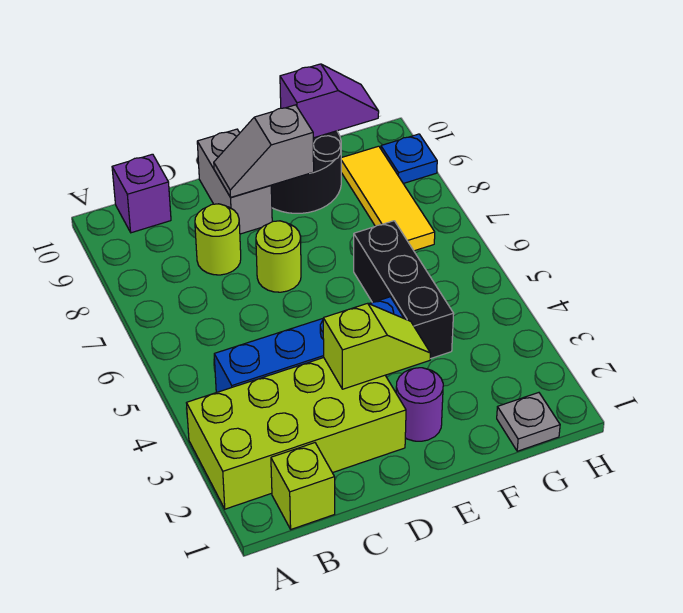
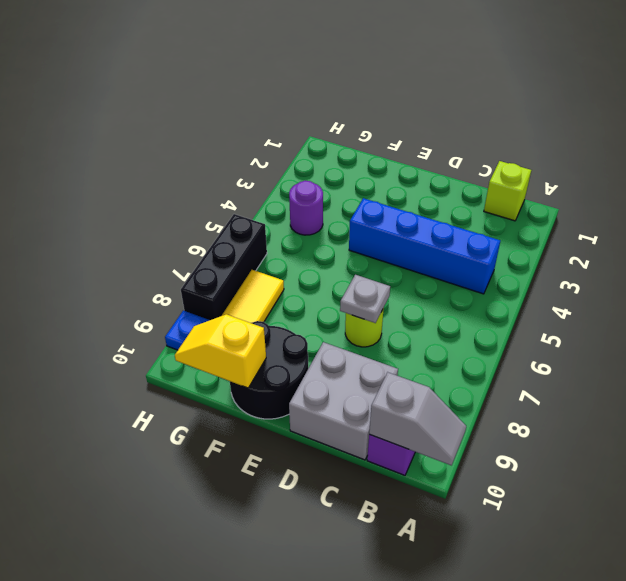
lime brick A2:D3 level 1 -> none
lime round brick C8 level 1 -> none
lime slope D3:E3 level 2 top D -> none
grey brick D9:D10 level 1 -> grey brick C9:D10 level 1
grey slope D9:E9 level 2 top E -> grey slope A10:B10 level 2 top B
purple round brick E2 level 1 -> purple round brick G4 level 1
black brick F4:F6 level 1 -> black brick H6:H8 level 1
purple slope F10:G10 level 2 top F -> yellow slope F10:G10 level 2 top F
grey plate G1 level 1 -> grey plate D7 level 2

